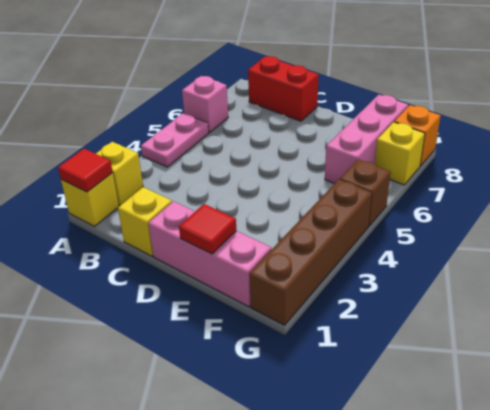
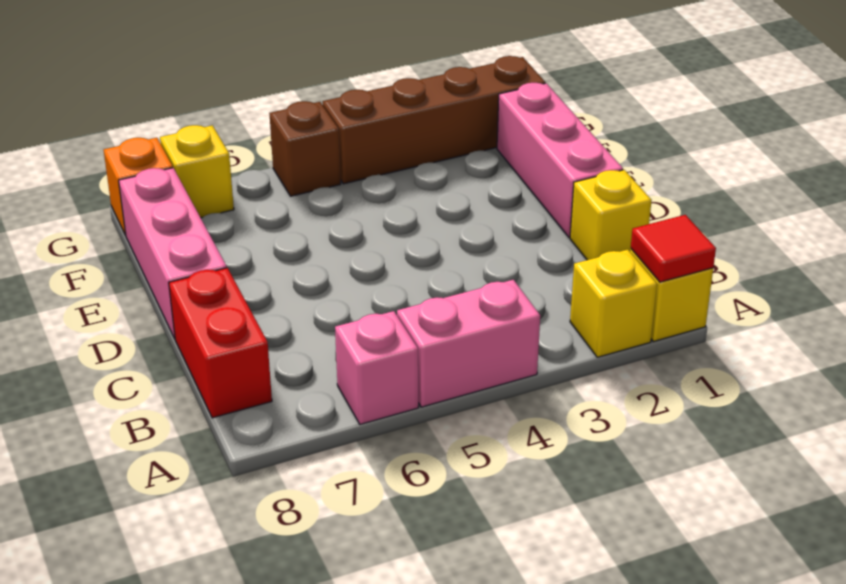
pink plate A4:A5 level 1 -> pink brick A4:A5 level 1
red tile E1 level 2 -> none
pink brick F6:F8 level 1 -> pink brick D8:F8 level 1

